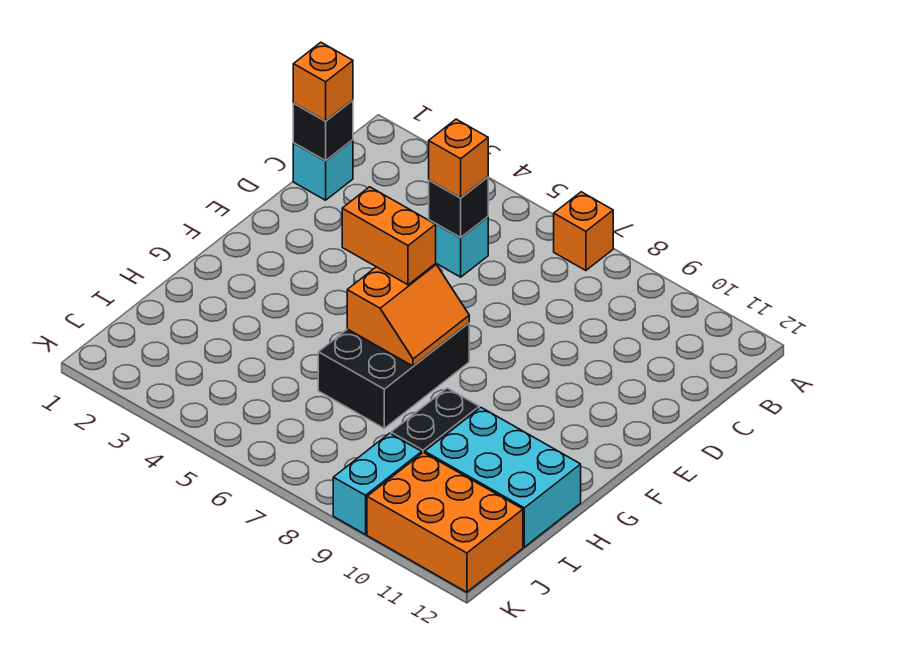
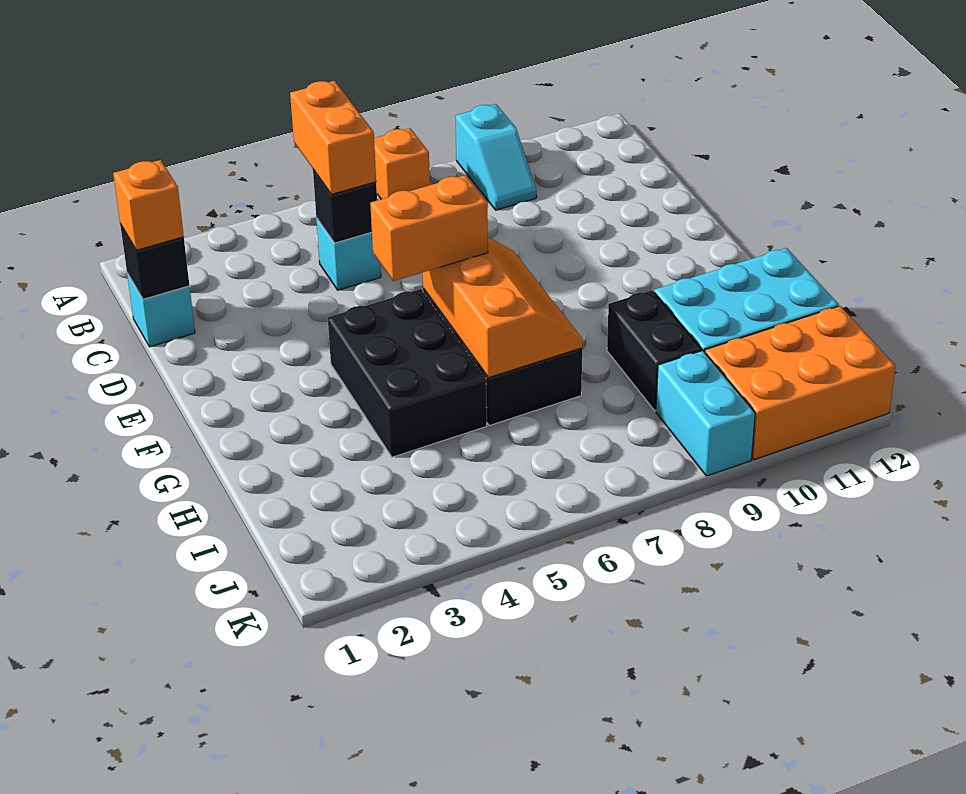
none -> cyan slope A9:B9 level 1 top A
orange brick C5 level 3 -> orange brick B5:C5 level 3
none -> black brick F4:H5 level 1
orange slope F6:G7 level 2 top 6 -> orange slope F6:H7 level 2 top 6

